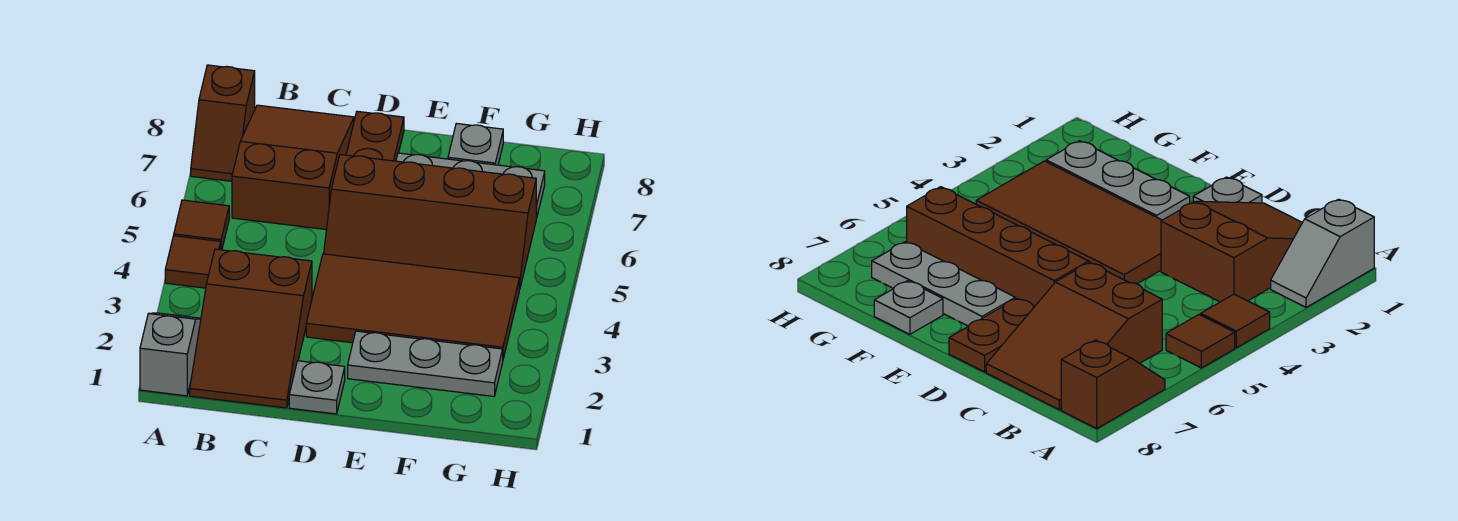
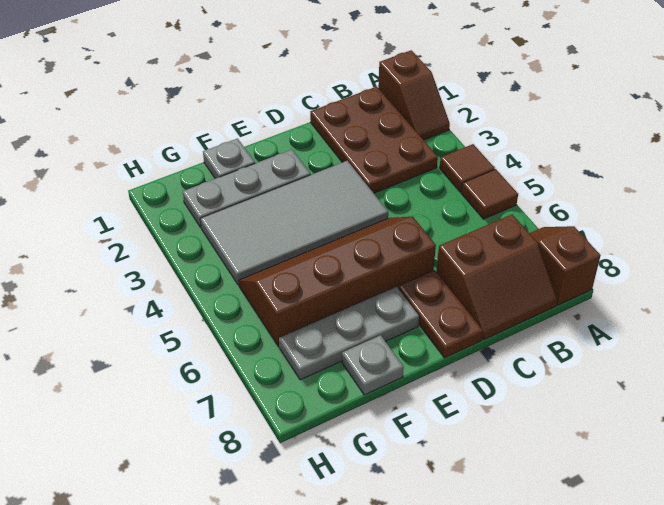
grey slope A1:A2 level 1 top 1 -> brown slope A1:A2 level 1 top 1
brown slope B1:C3 level 1 top 3 -> brown plate B1:C3 level 1
brown slope B6:C8 level 1 top 6 -> brown slope B7:C8 level 1 top 7
grey plate D1 level 1 -> grey plate F1 level 1
brown tile D3:G4 level 1 -> grey tile D3:G4 level 1

